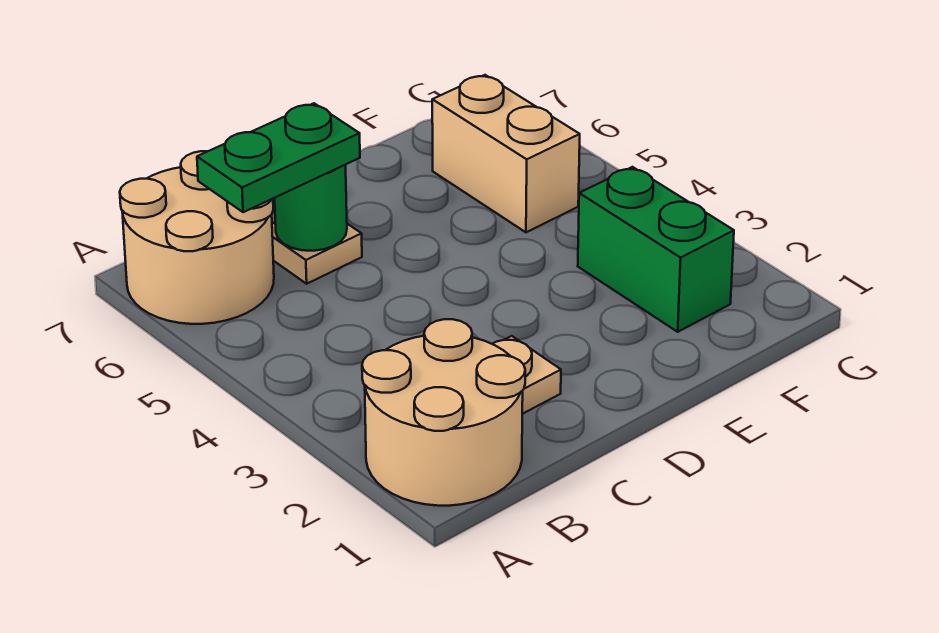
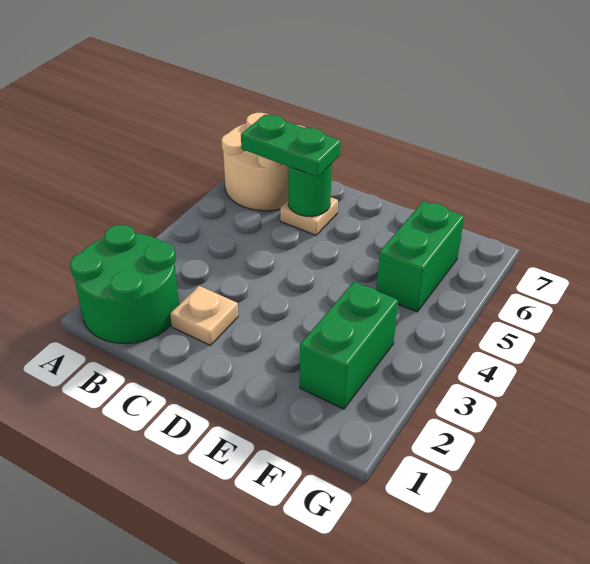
tan round brick A1:B2 level 1 -> green round brick A1:B2 level 1
tan brick F5:F6 level 1 -> green brick F5:F6 level 1

